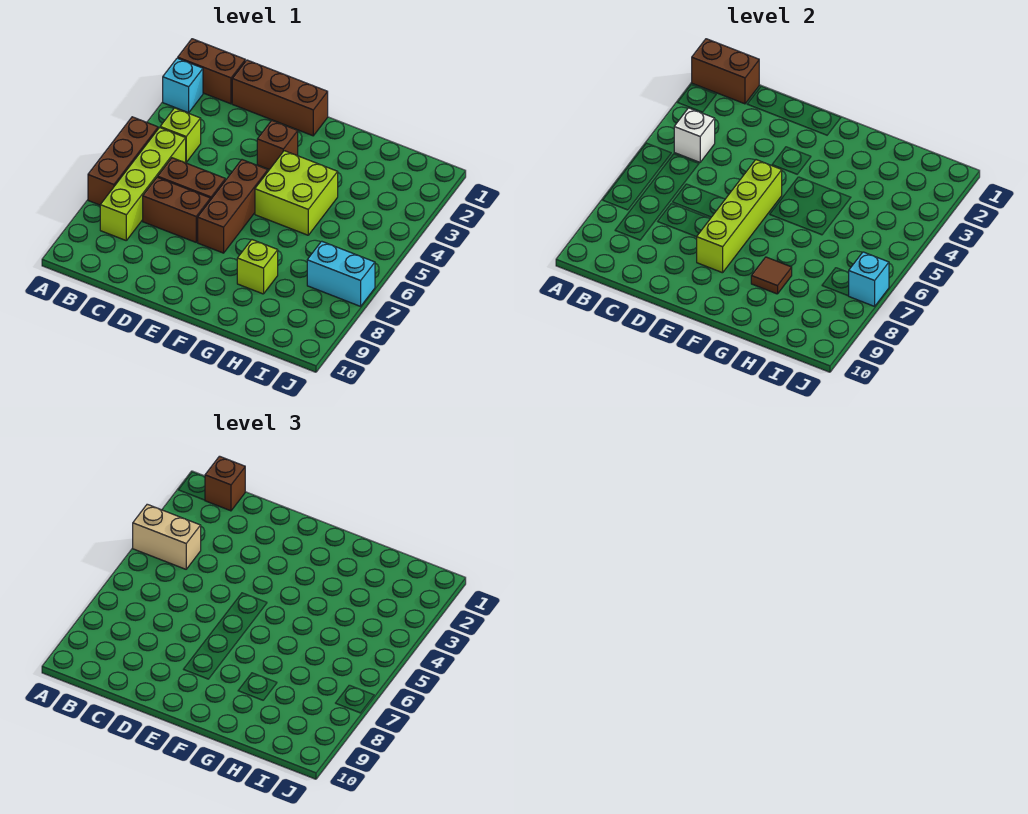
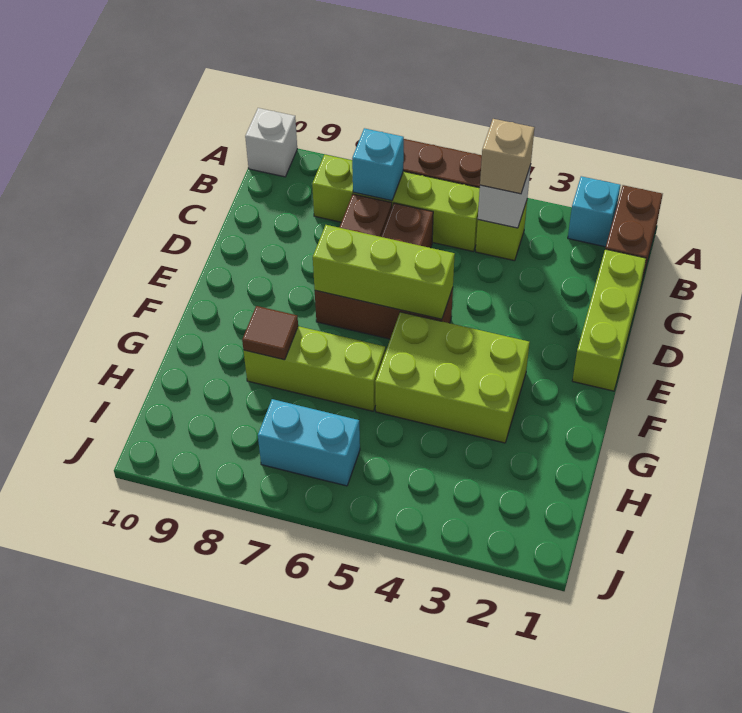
brown brick A1:B1 level 2 -> none
tan brick A4:B4 level 3 -> tan brick B4 level 3
none -> white brick A10 level 1
brown brick B1 level 3 -> none
brown brick C1:E1 level 1 -> lime brick C1:E1 level 1
brown brick E3 level 1 -> none
lime brick E5:E8 level 2 -> lime brick E5:E7 level 2
lime brick F4:G5 level 1 -> lime brick F3:G5 level 1
lime brick G8 level 1 -> lime brick G6:G8 level 1
cyan brick I7:J7 level 1 -> cyan brick I6:I7 level 1
cyan brick J7 level 2 -> cyan brick B7 level 2

